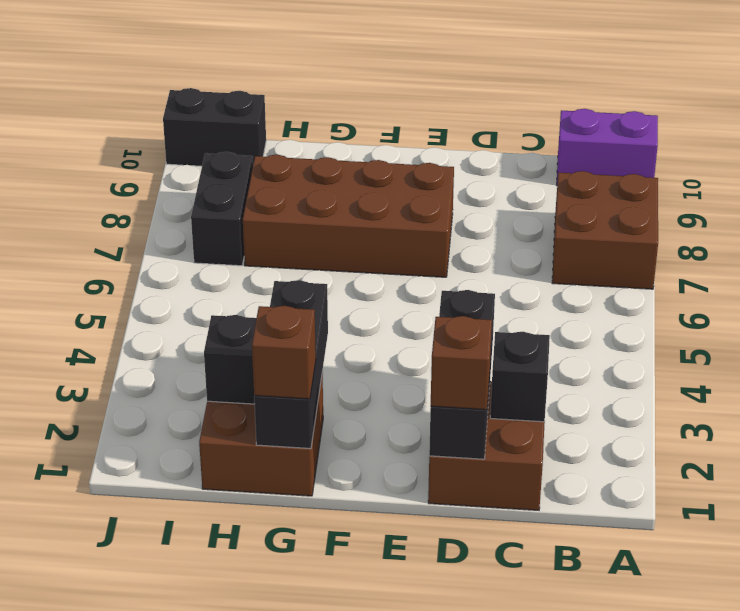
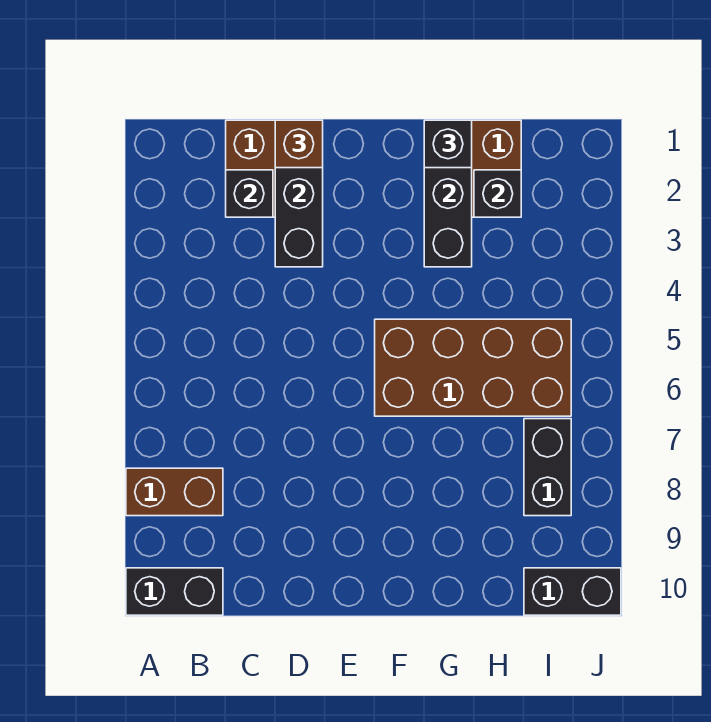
brown brick A7:B8 level 1 -> brown brick A8:B8 level 1
purple brick A10:B10 level 1 -> black brick A10:B10 level 1
brown brick E7:H8 level 1 -> brown brick F5:I6 level 1
brown brick G1 level 3 -> black brick G1 level 3

